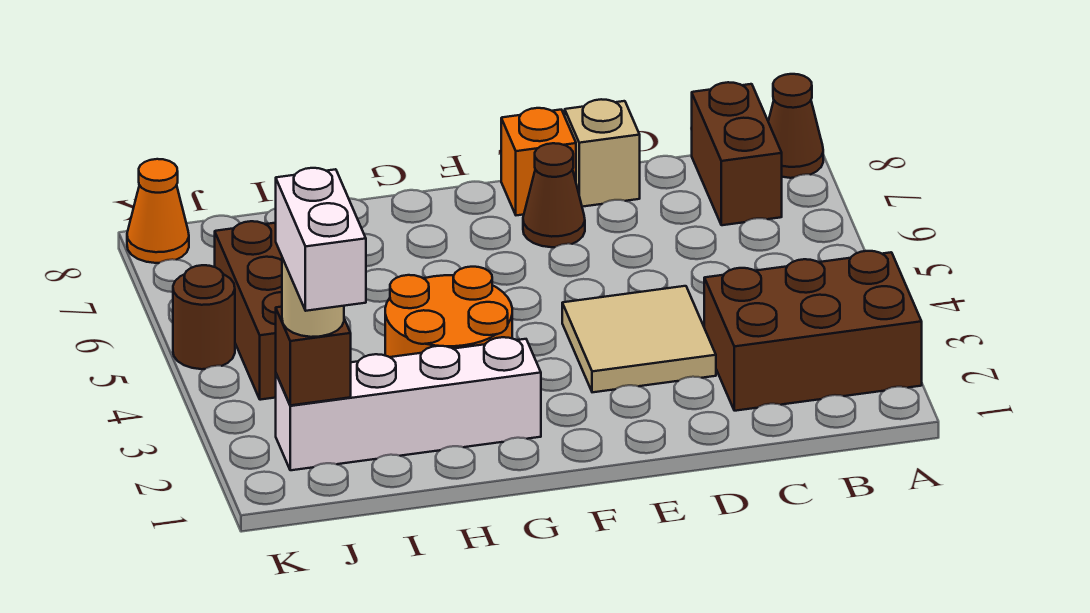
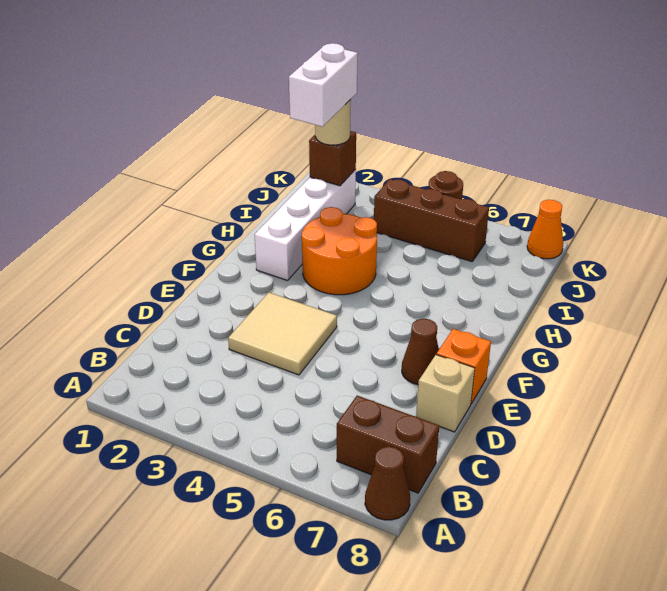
brown brick A2:C3 level 1 -> none
white brick J1:J2 level 4 -> white brick I2:J2 level 4

